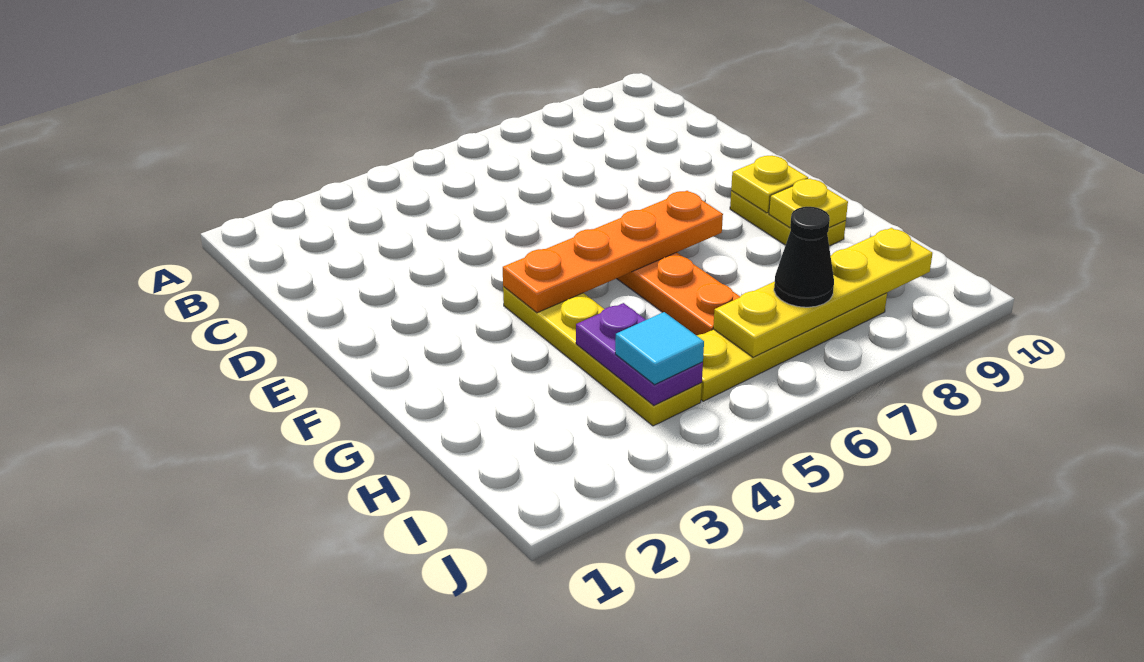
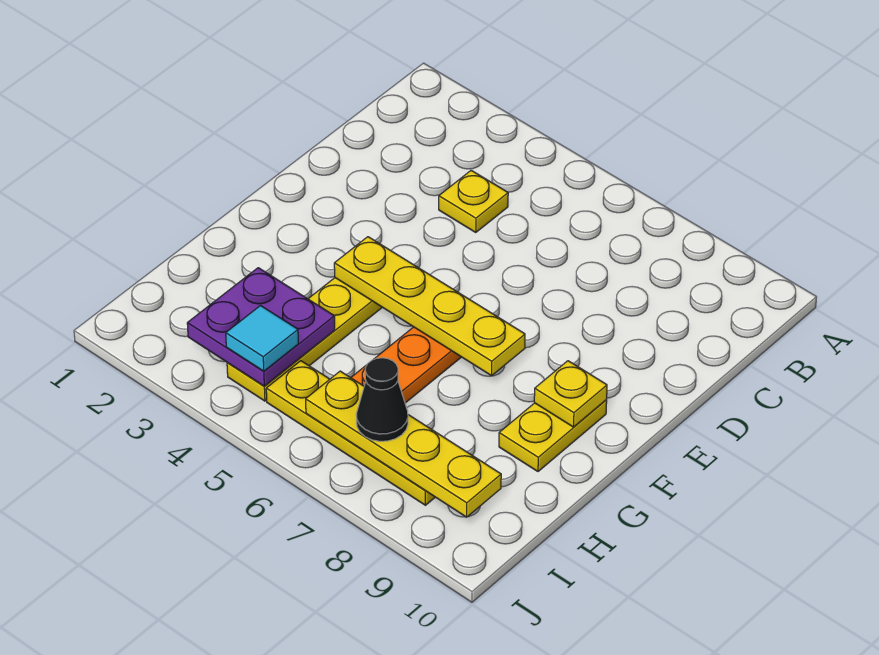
orange plate F4:F7 level 2 -> yellow plate F4:F7 level 2
yellow plate G9 level 2 -> yellow plate C4 level 1
purple plate H4:I4 level 2 -> purple plate H3:I4 level 2

